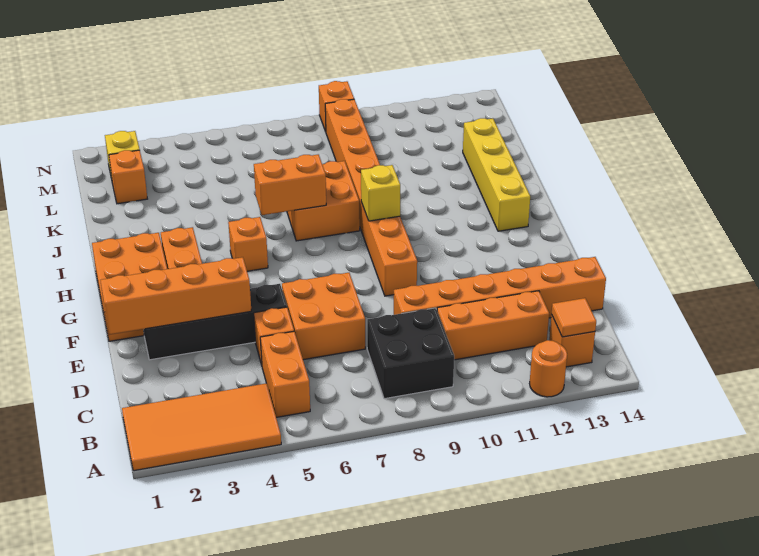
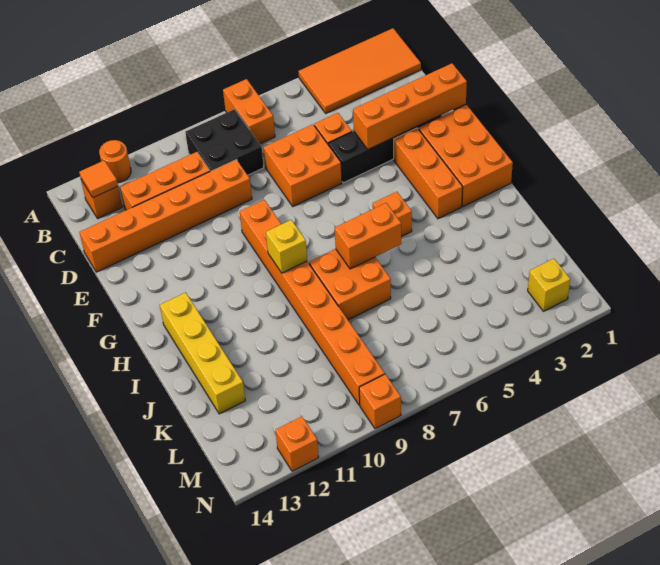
orange brick B5:C5 level 1 -> orange brick A7:B7 level 1
orange brick L2 level 1 -> orange brick N12 level 1

